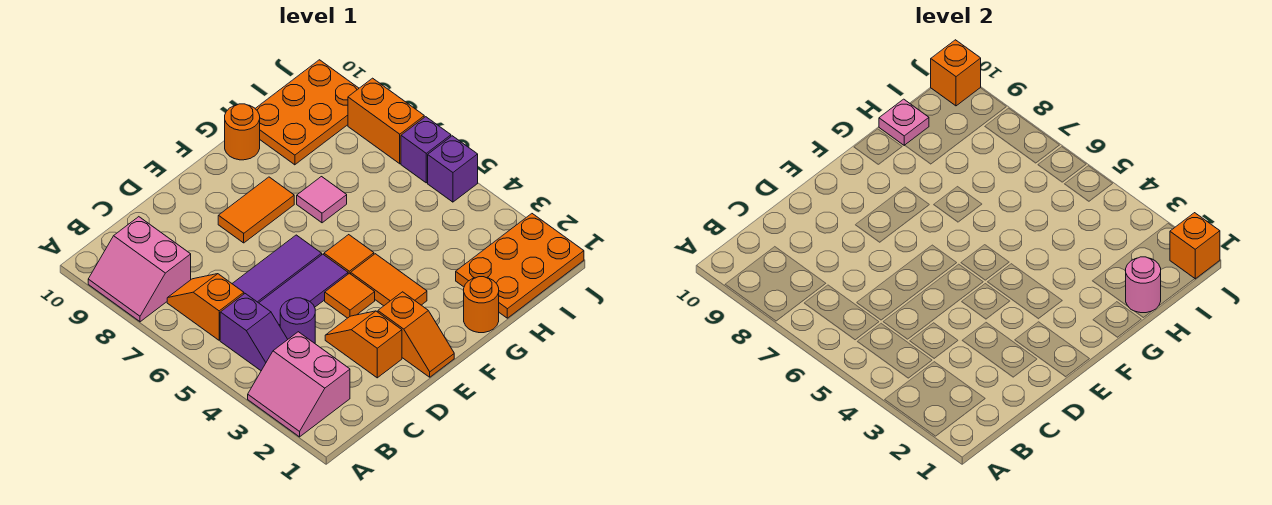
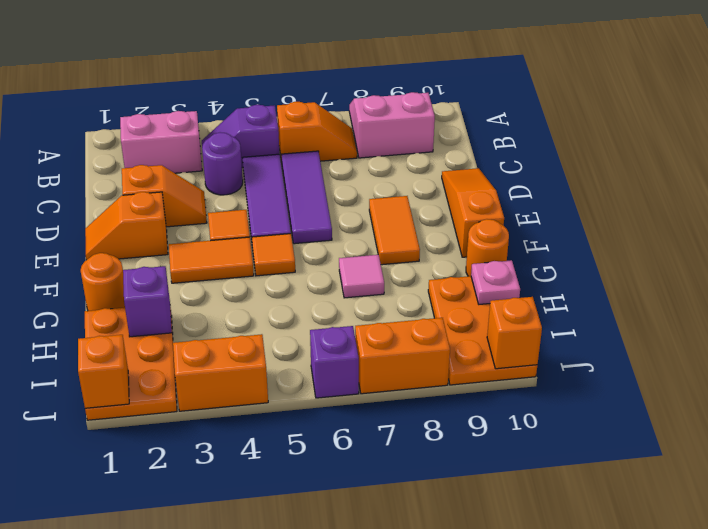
none -> orange slope D10:F10 level 1 top F
pink round brick H1 level 2 -> none
none -> orange brick J3:J4 level 1
purple brick J5 level 1 -> purple brick H2 level 2

